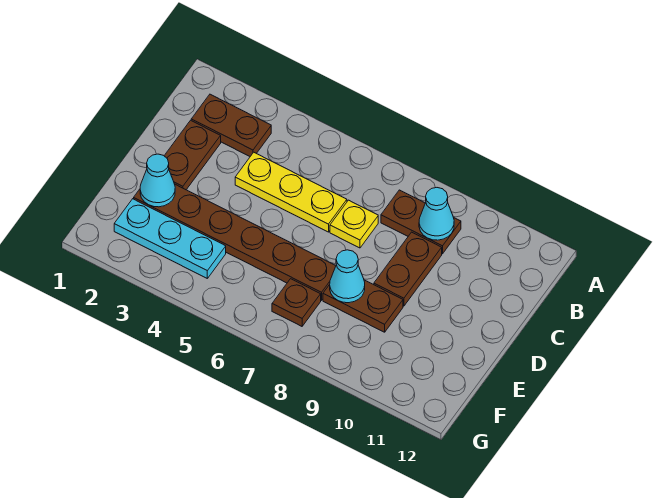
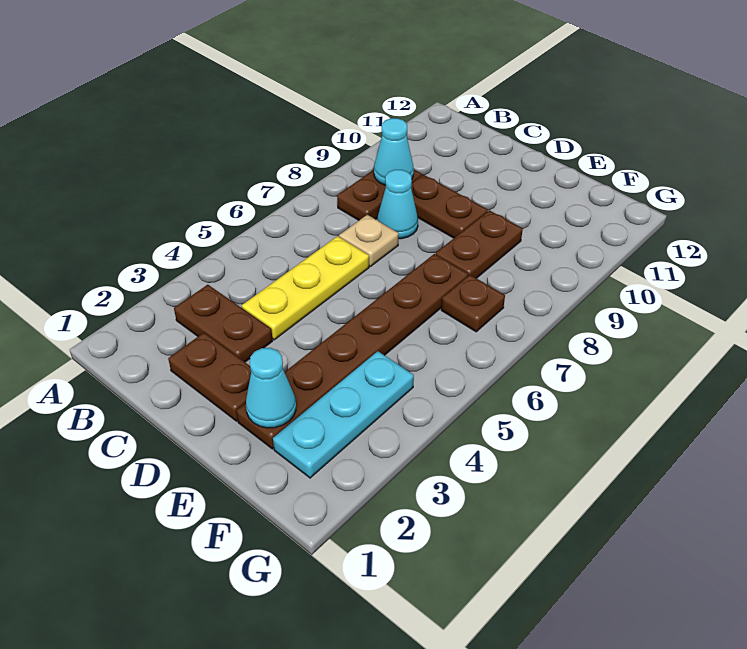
brown plate B2:B3 level 1 -> brown plate B3:C3 level 1
yellow plate C7 level 1 -> tan plate C7 level 1
cyan cone E8 level 2 -> cyan cone C8 level 1

